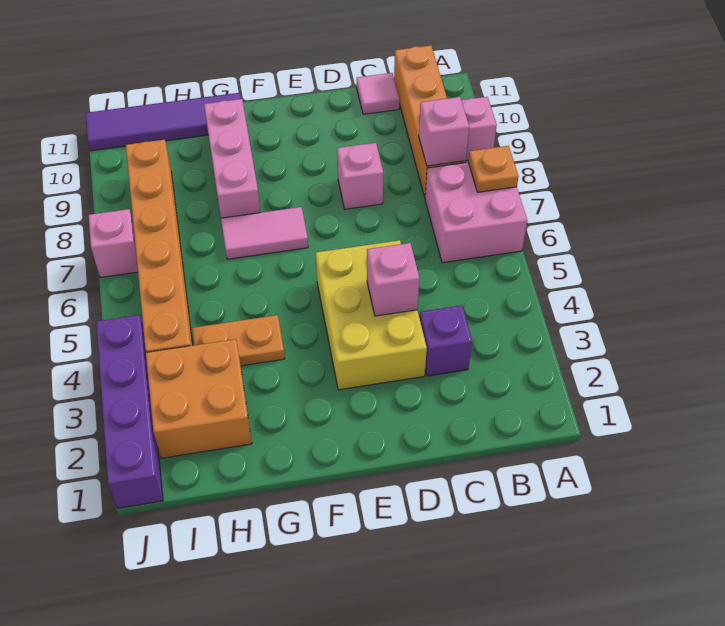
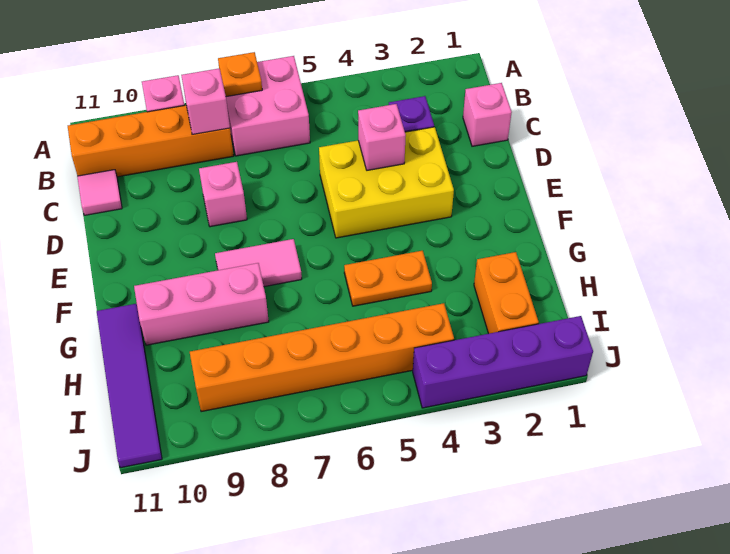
pink tile F7:G7 level 1 -> pink tile F7:F8 level 1
orange plate G4:H4 level 1 -> orange plate G4:G5 level 1
orange brick H2:I3 level 1 -> orange brick H2:I2 level 1
pink brick J7 level 1 -> pink brick C1 level 1

